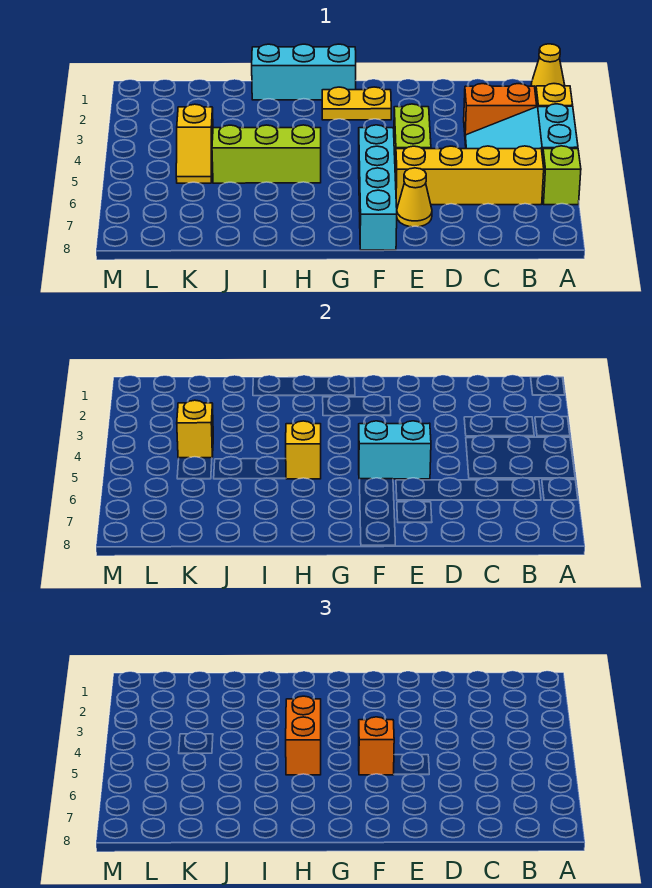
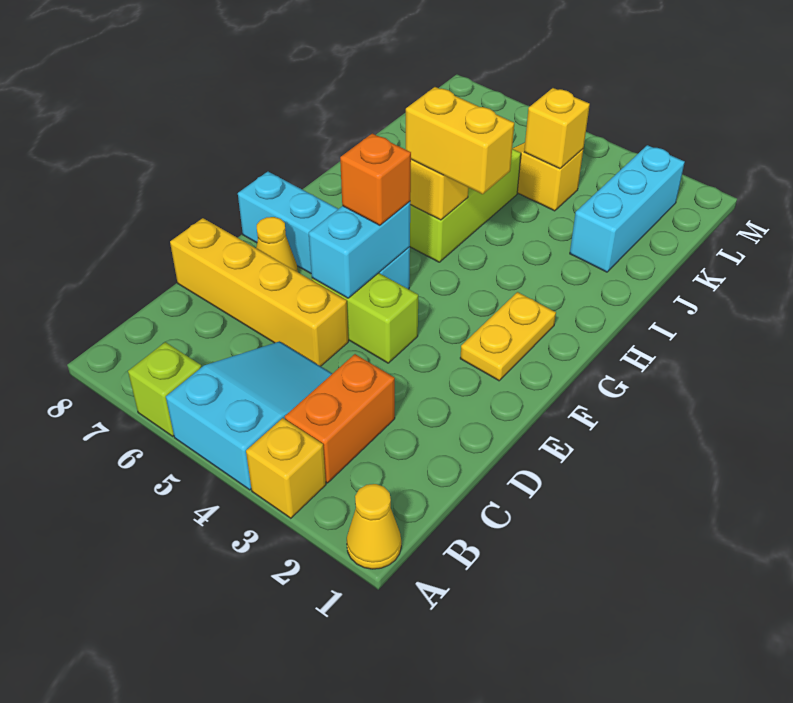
yellow brick B6:E6 level 1 -> yellow brick D5:D8 level 1
cyan brick G1:I1 level 1 -> cyan brick J2:L2 level 1
orange brick H4:H5 level 3 -> yellow brick H4:H5 level 3

